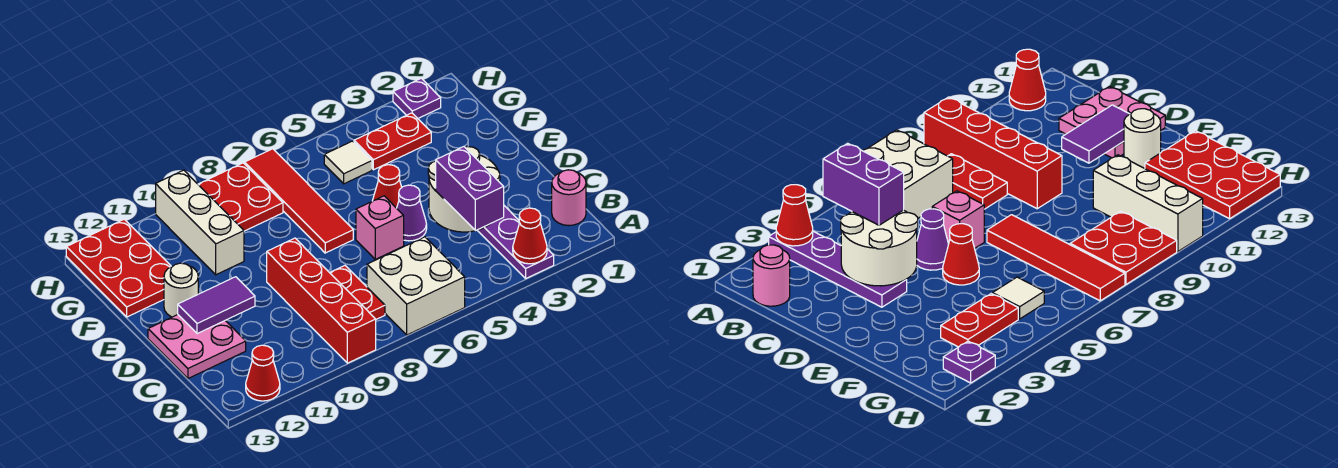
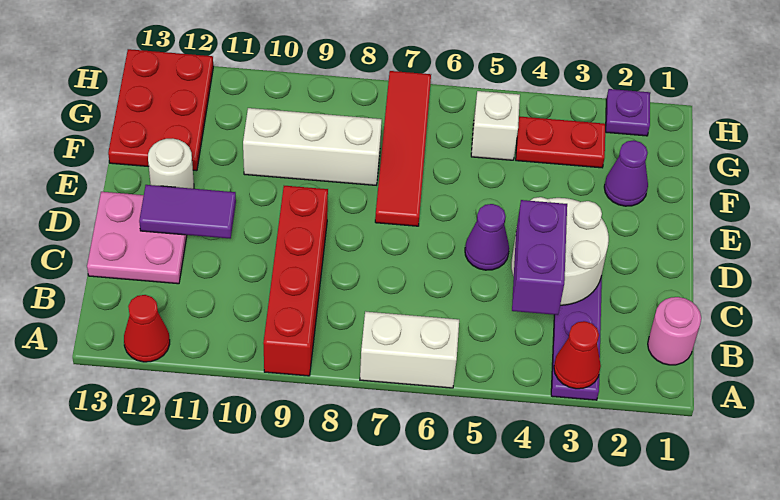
white brick A6:B7 level 1 -> white brick A6:A7 level 1
red plate B8:C8 level 1 -> none
pink brick D6 level 1 -> none
red cone E5 level 1 -> none
none -> purple cone F2 level 1
white brick F10:H10 level 1 -> white brick F8:F10 level 1
white tile G5 level 1 -> white brick G5 level 1
red plate G8:H9 level 1 -> none

